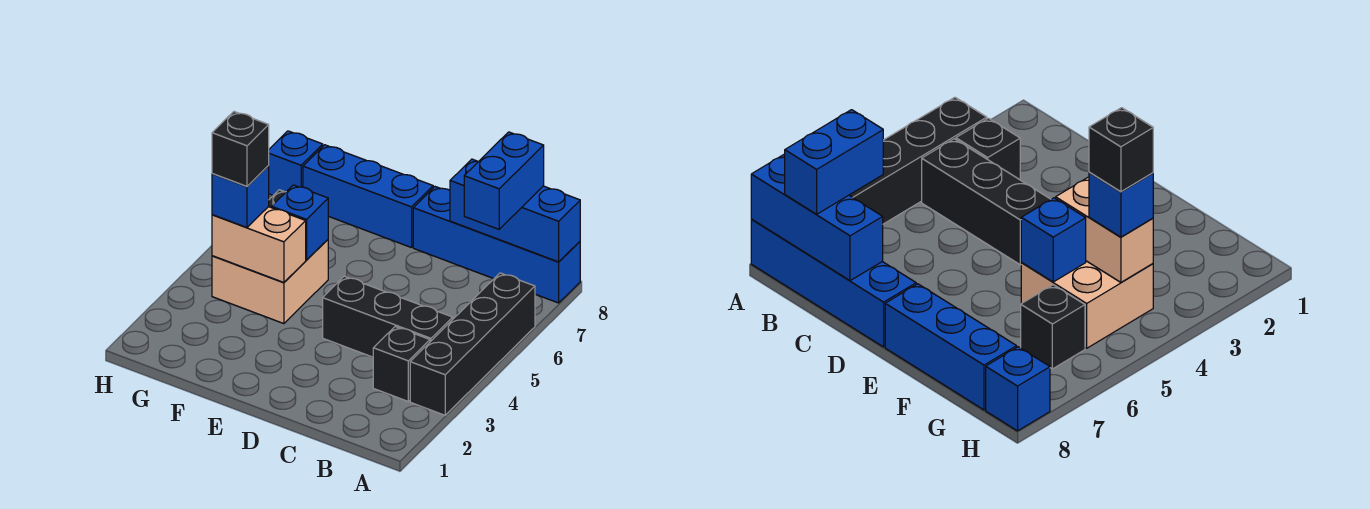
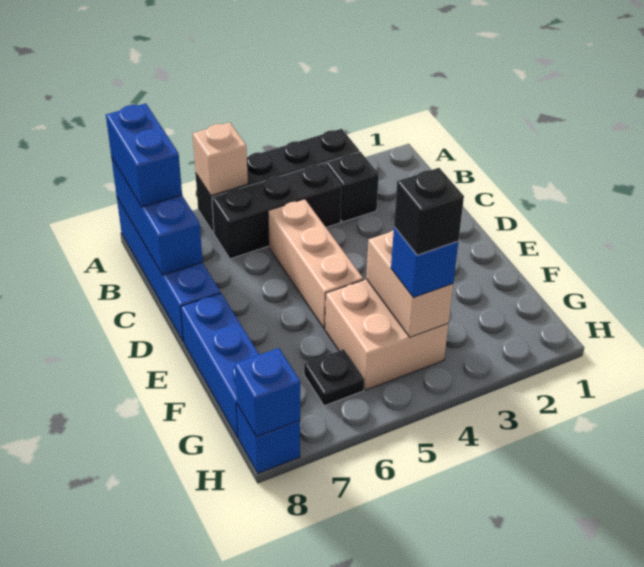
none -> tan brick A6 level 2
black brick B4:D4 level 1 -> black brick B4:B6 level 1
blue brick B7:B8 level 3 -> blue brick A8:B8 level 3
none -> tan brick C5:E5 level 1
blue brick F5 level 2 -> blue brick H8 level 2
black brick G6 level 1 -> black plate G6 level 1

